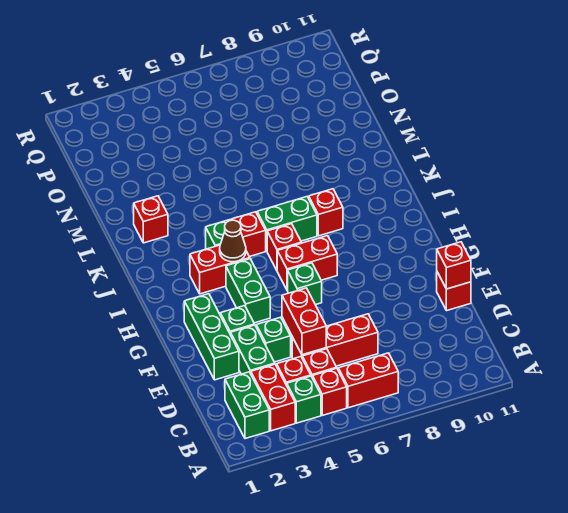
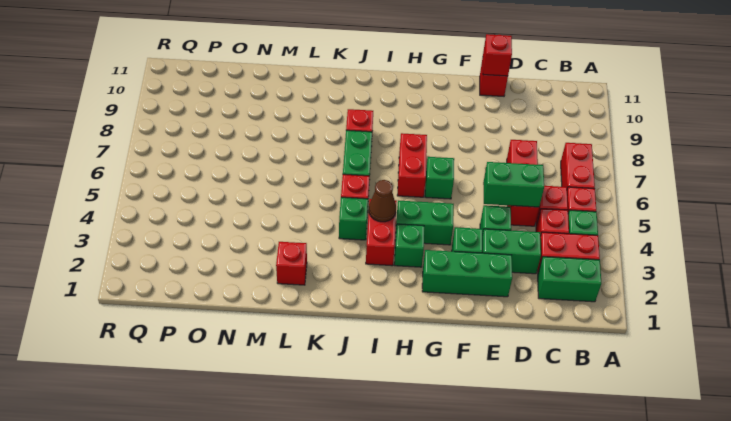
red brick D5:E5 level 2 -> green brick D5:E5 level 2
none -> green brick H3 level 1
red brick I6 level 1 -> none

